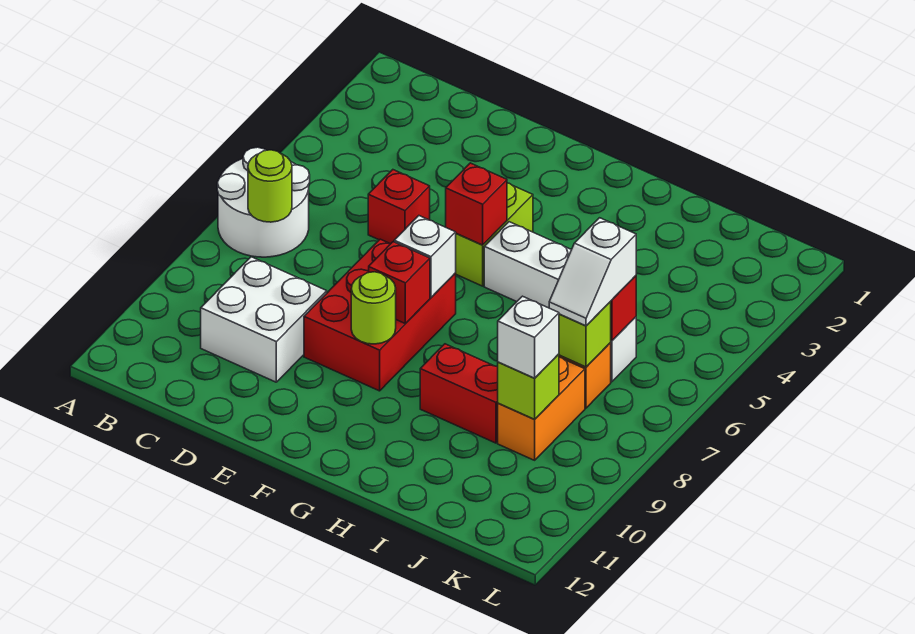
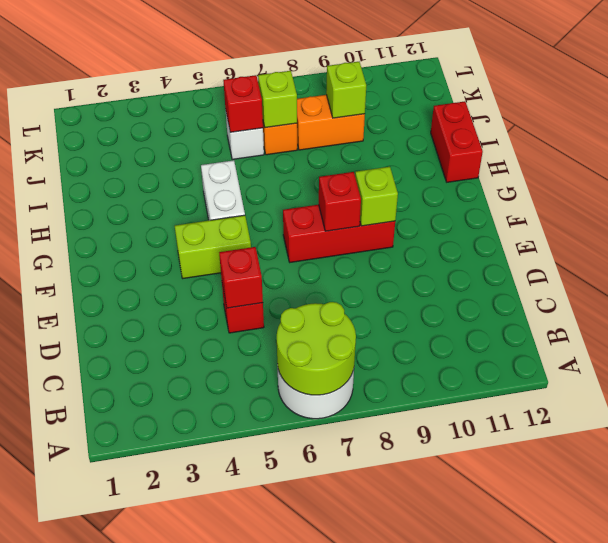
lime round brick B7 level 2 -> lime round brick A6:B7 level 2
white brick C9:D10 level 1 -> none
red brick E7:F9 level 1 -> red brick F7:F9 level 1
red brick F5 level 2 -> red brick D5 level 2
white brick F7 level 2 -> none
lime round brick F9 level 2 -> lime brick F9 level 2
red brick H9:I9 level 1 -> red brick H12:I12 level 1
white slope J6:J7 level 3 top 6 -> none
white brick J9 level 3 -> none

